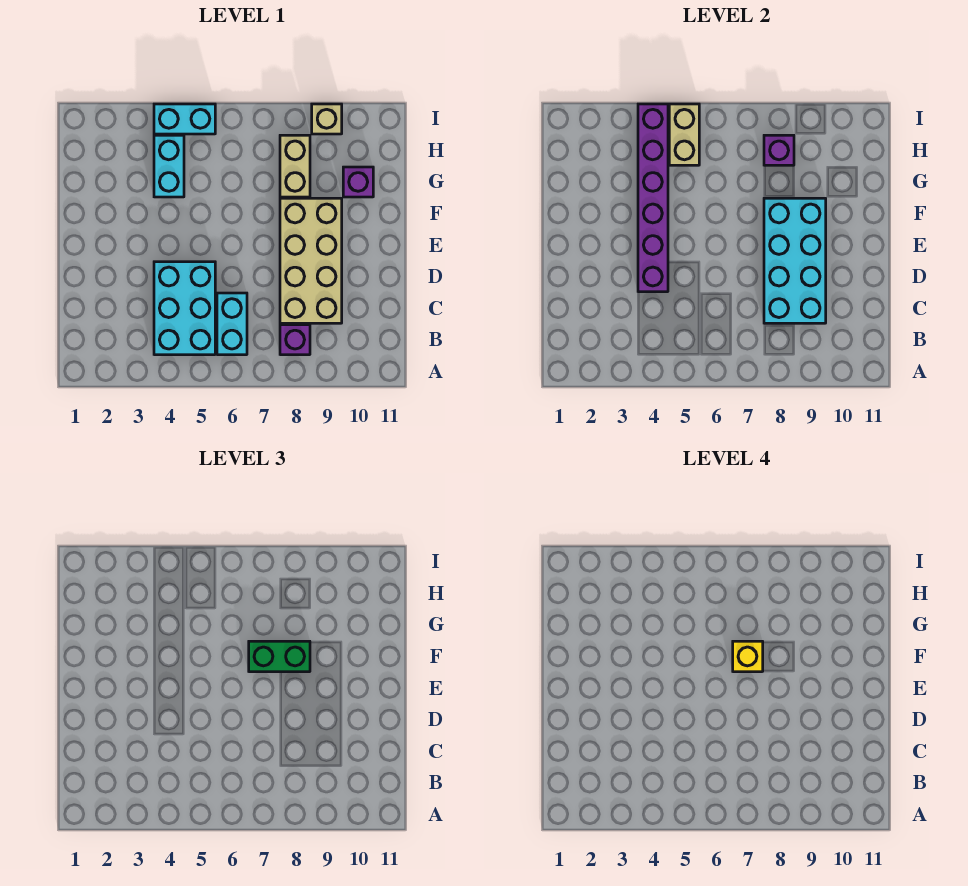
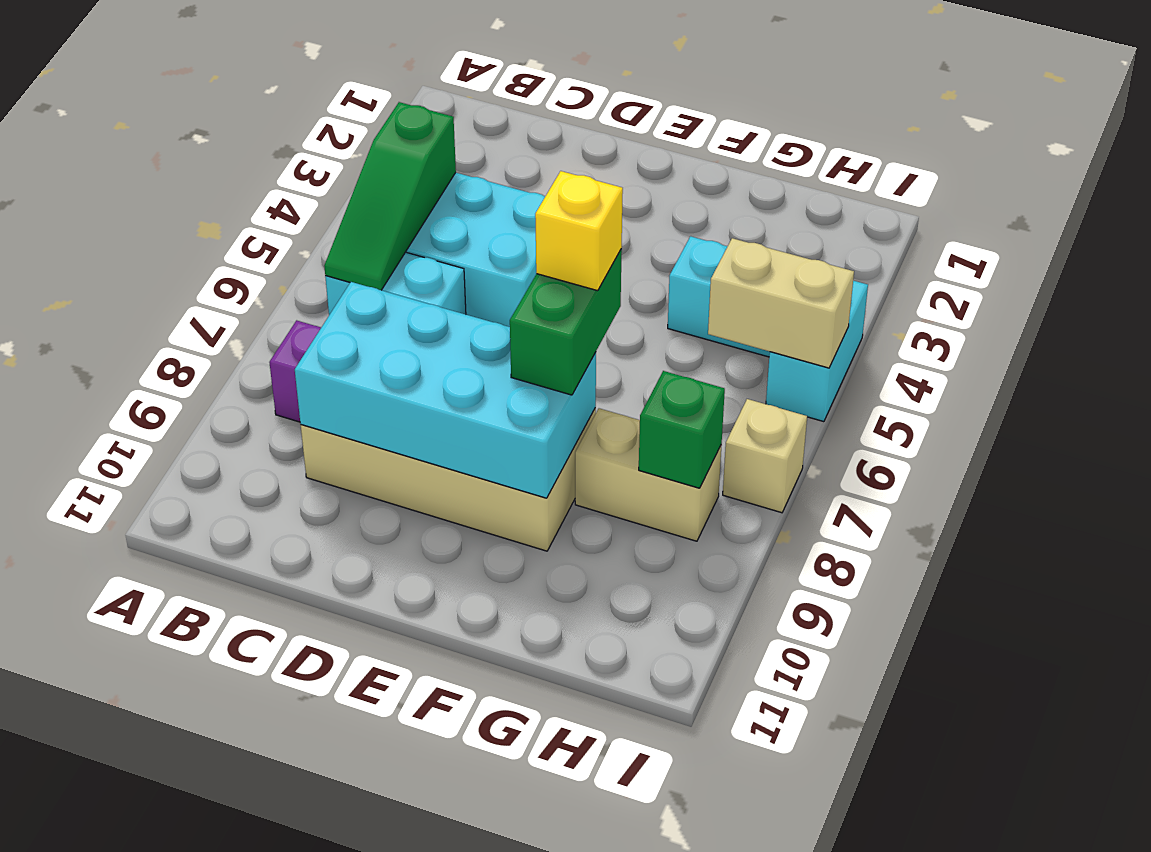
none -> green slope B4:B6 level 2 top 4
purple brick D4:I4 level 2 -> none
purple brick G10 level 1 -> none
purple brick H8 level 2 -> green brick H8 level 2
tan brick I9 level 1 -> tan brick I7 level 1

